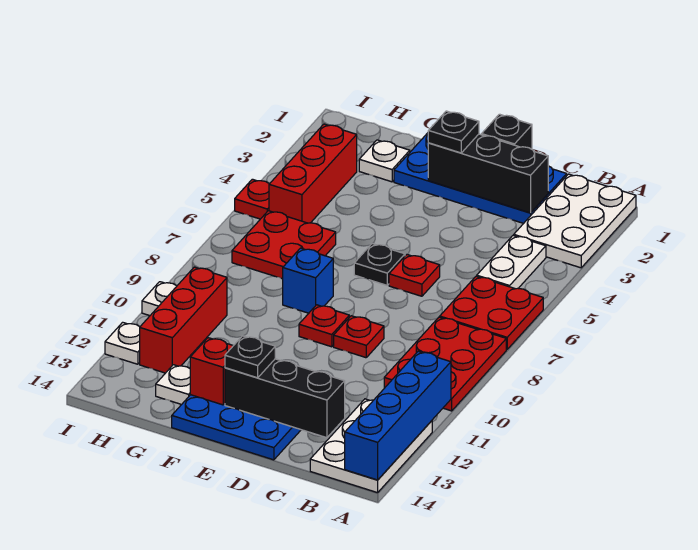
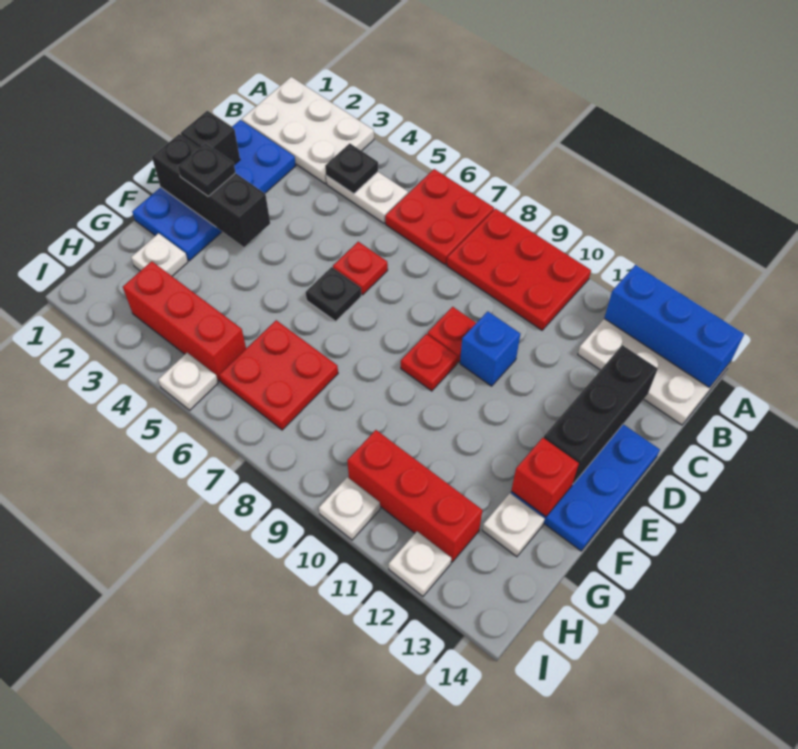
blue brick A11:A14 level 2 -> blue brick A12:A14 level 2
black brick C2:E2 level 2 -> black brick E1:E3 level 2
black plate E13 level 3 -> black plate B4 level 2
blue brick F8 level 1 -> blue brick D10 level 1
red plate I5 level 1 -> white plate I5 level 1

